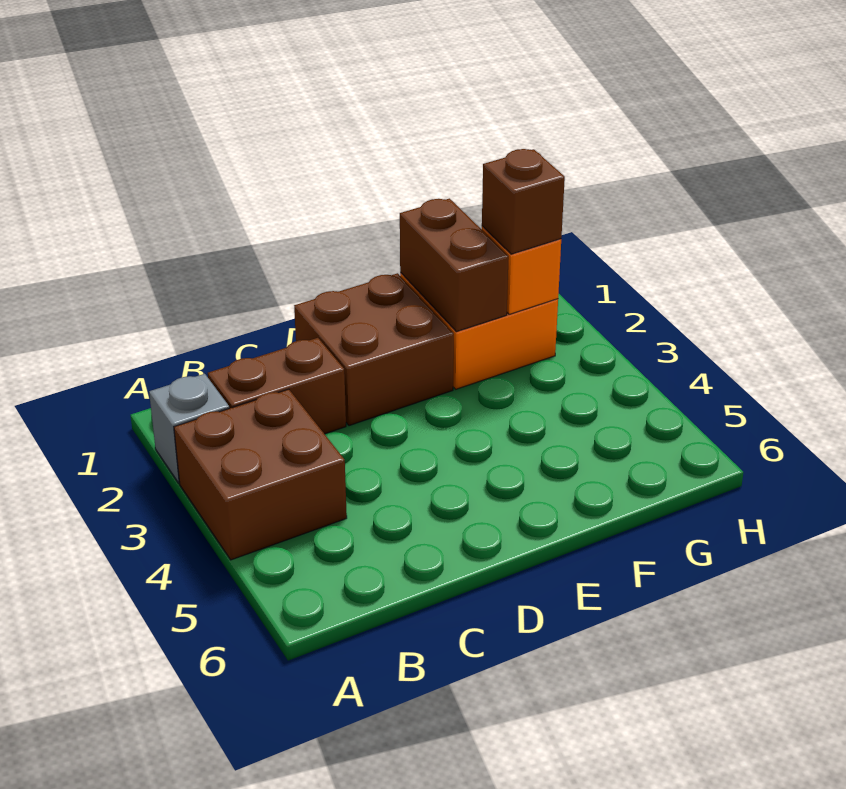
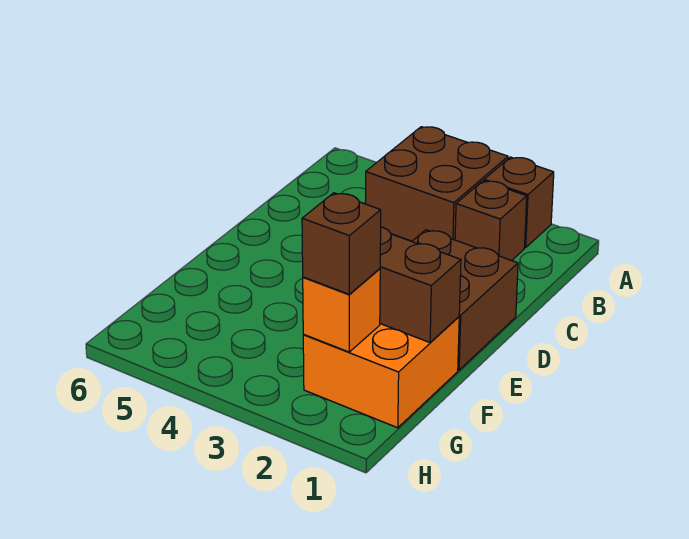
grey brick A2 level 1 -> brown brick A2 level 1
brown brick B2:C2 level 1 -> brown brick B2 level 1

